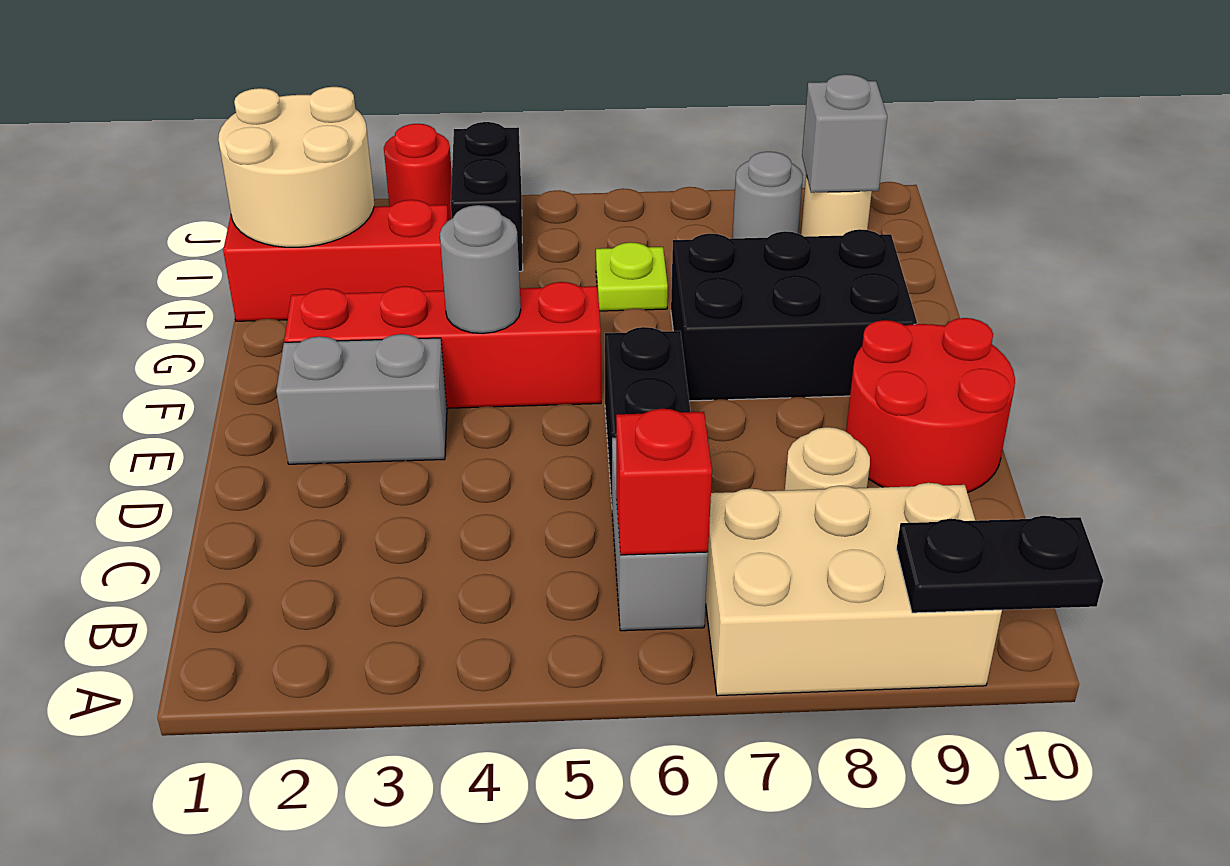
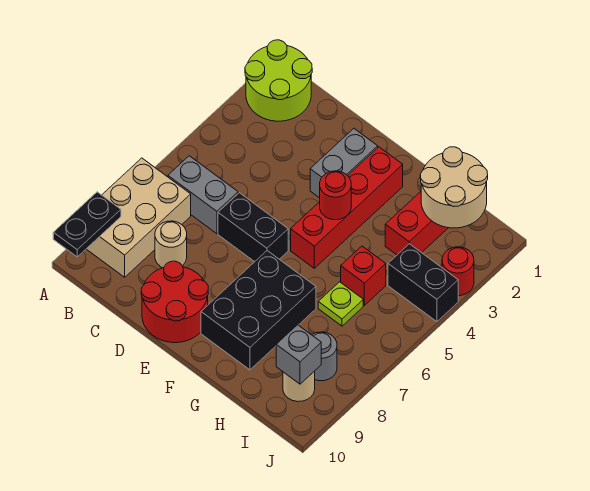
none -> lime round brick A1:B2 level 1
red brick B6 level 2 -> red brick H5 level 1
grey round brick F4 level 2 -> red round brick F4 level 2

